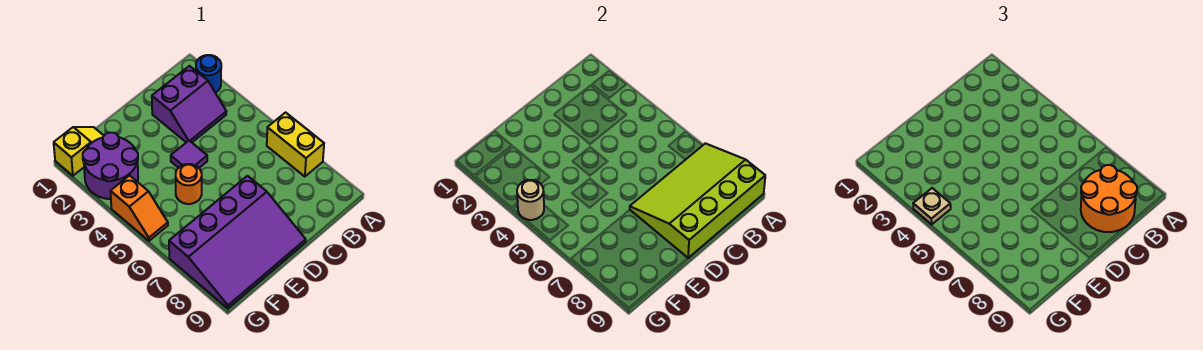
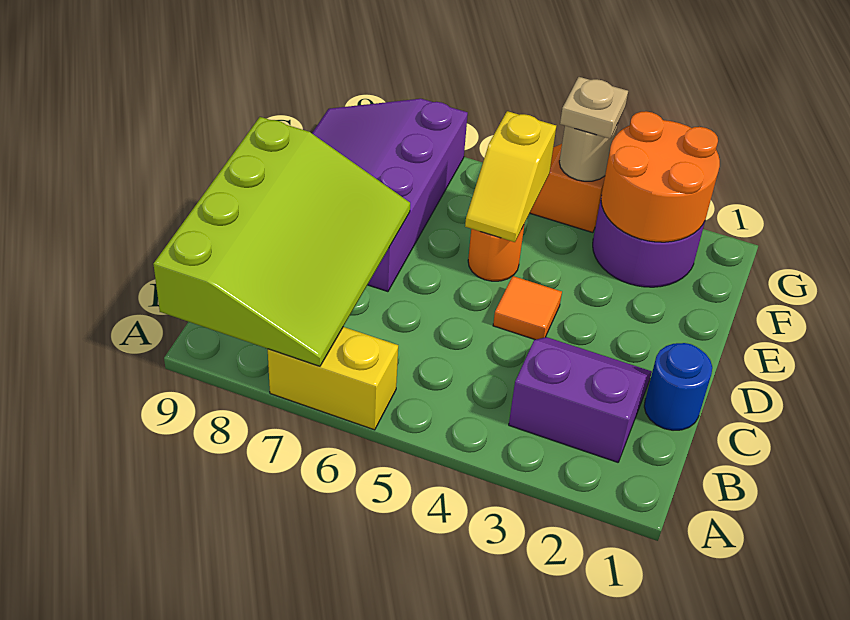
blue round brick A2 level 1 -> blue round brick C1 level 1
purple slope B2:C3 level 1 top 2 -> purple slope B2:C3 level 1 top B
orange round brick B8:C9 level 3 -> orange round brick F2:G3 level 2
purple tile D4 level 1 -> orange tile D4 level 1
yellow slope F1:G1 level 1 top G -> yellow slope E5:F5 level 2 top F

